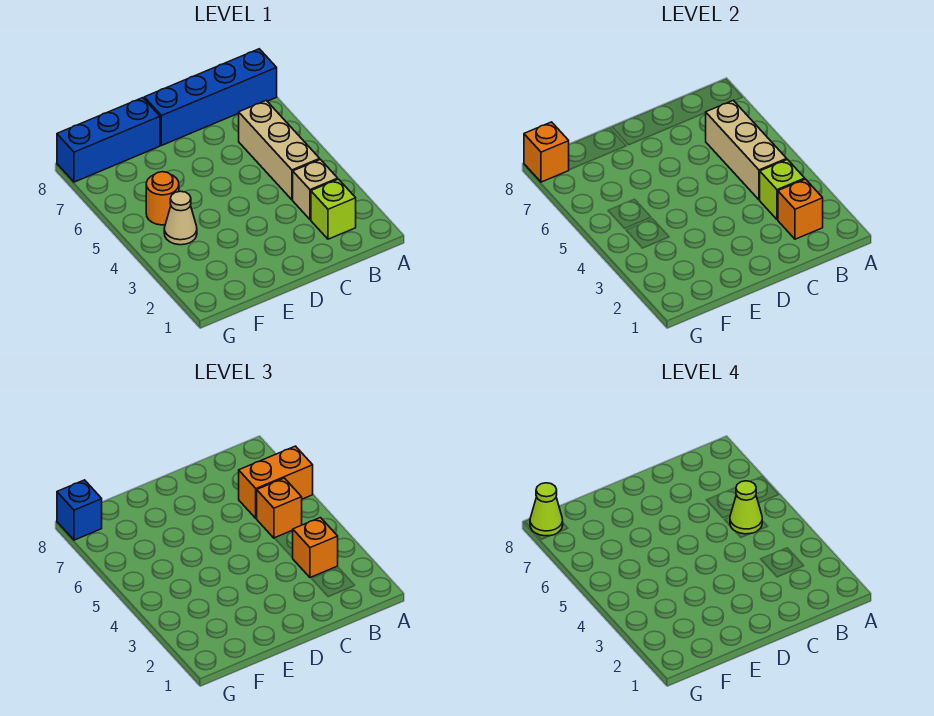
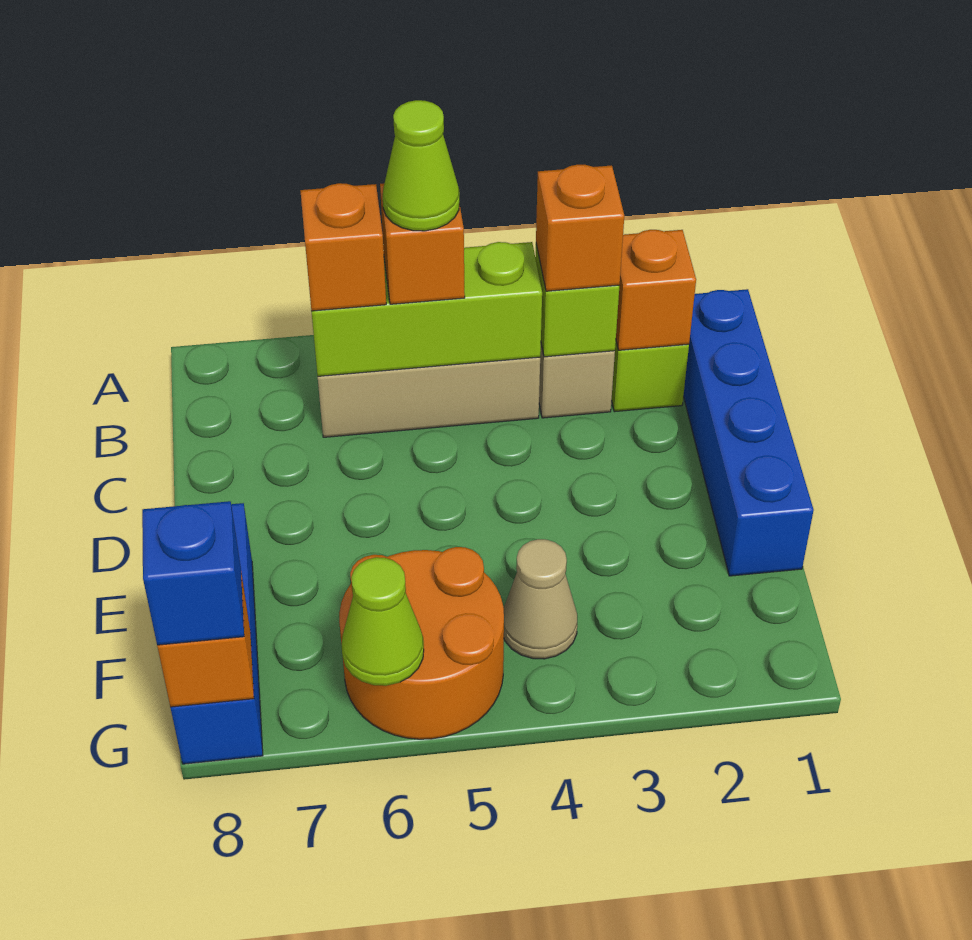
orange brick A6:B6 level 3 -> orange brick B6 level 3
blue brick A8:D8 level 1 -> blue brick B1:E1 level 1
tan brick B4:B6 level 2 -> lime brick B4:B6 level 2
orange round brick F5 level 1 -> orange round brick F5:G6 level 1
lime cone G8 level 4 -> lime cone G6 level 2

